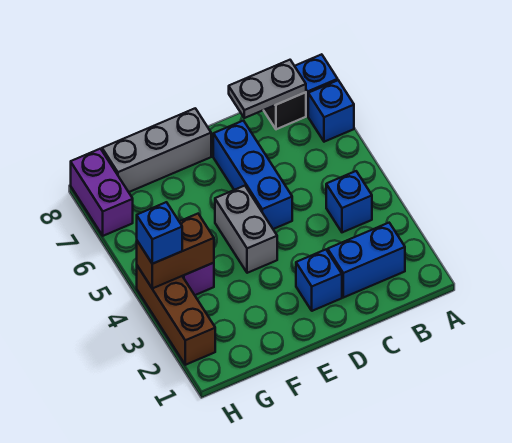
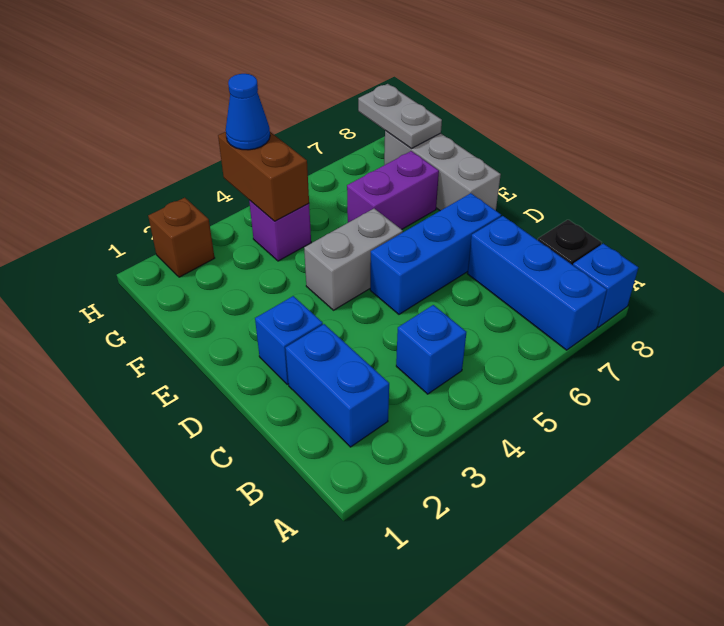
blue brick A7 level 1 -> blue brick A7:C7 level 1
grey plate B8:C8 level 2 -> grey plate G8:H8 level 2
brown brick H2:H4 level 1 -> brown brick H2 level 1
blue brick H4 level 3 -> blue cone H4 level 3
purple brick H7:H8 level 1 -> purple brick F6:F7 level 1

